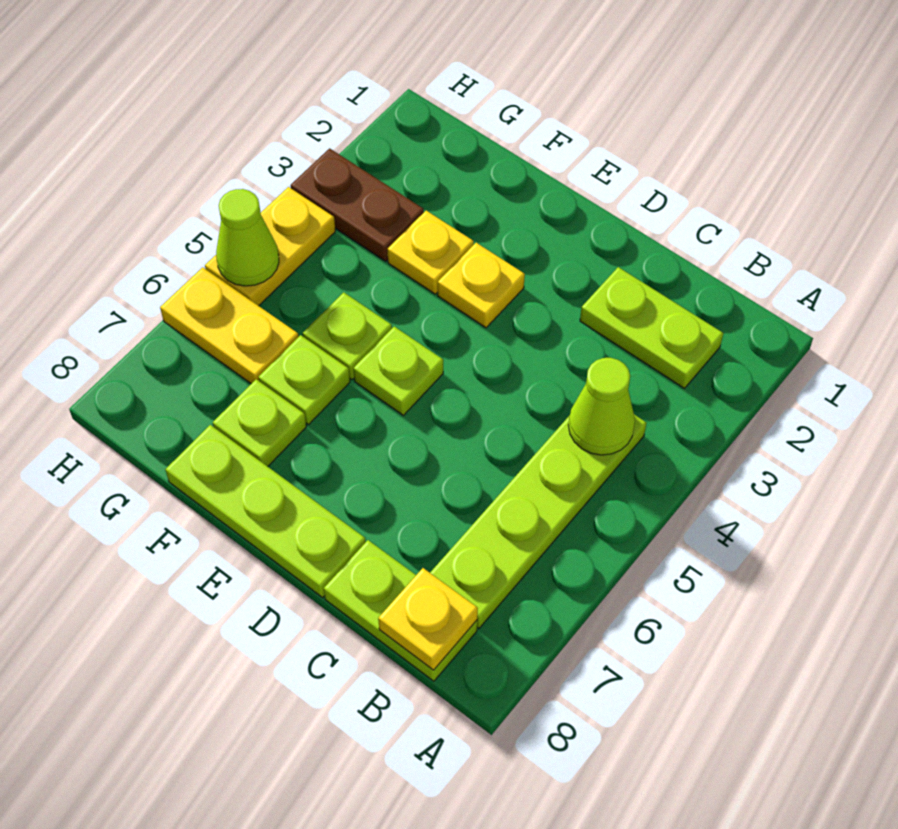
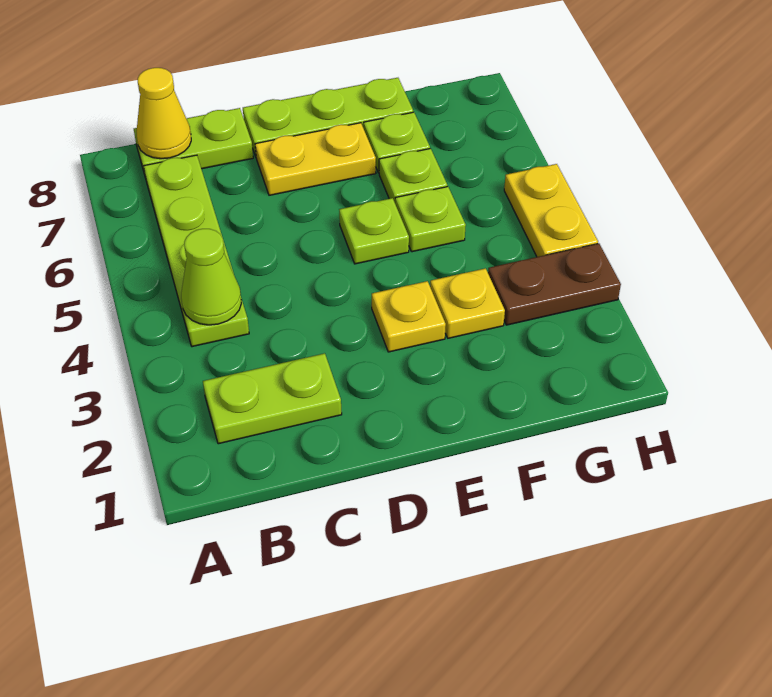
yellow plate B8 level 2 -> yellow cone B8 level 2
yellow plate G6:H6 level 1 -> yellow plate D7:E7 level 1
lime cone H5 level 2 -> none

